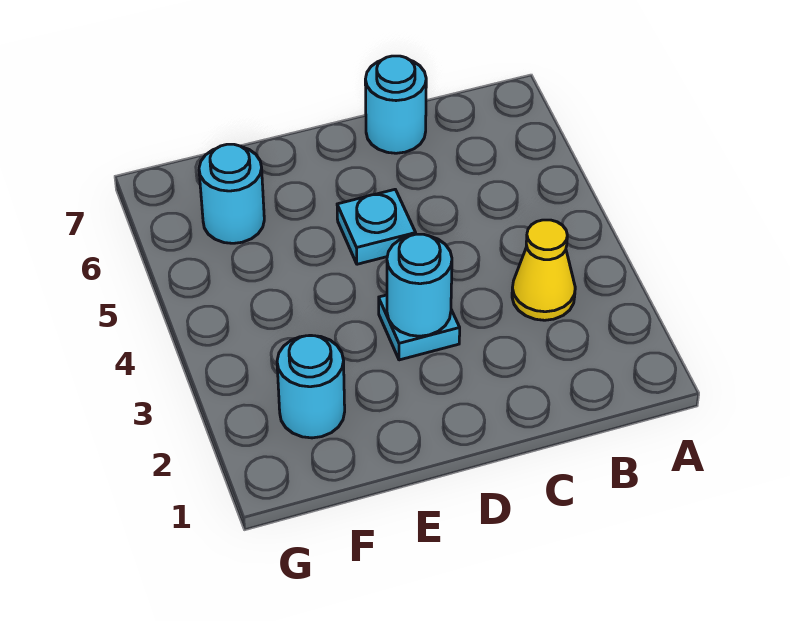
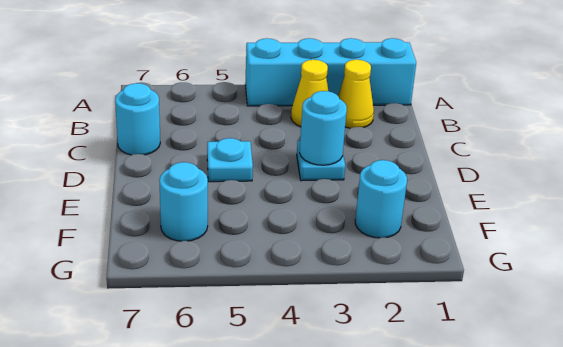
none -> cyan brick A1:A4 level 1
none -> yellow cone B2 level 1

